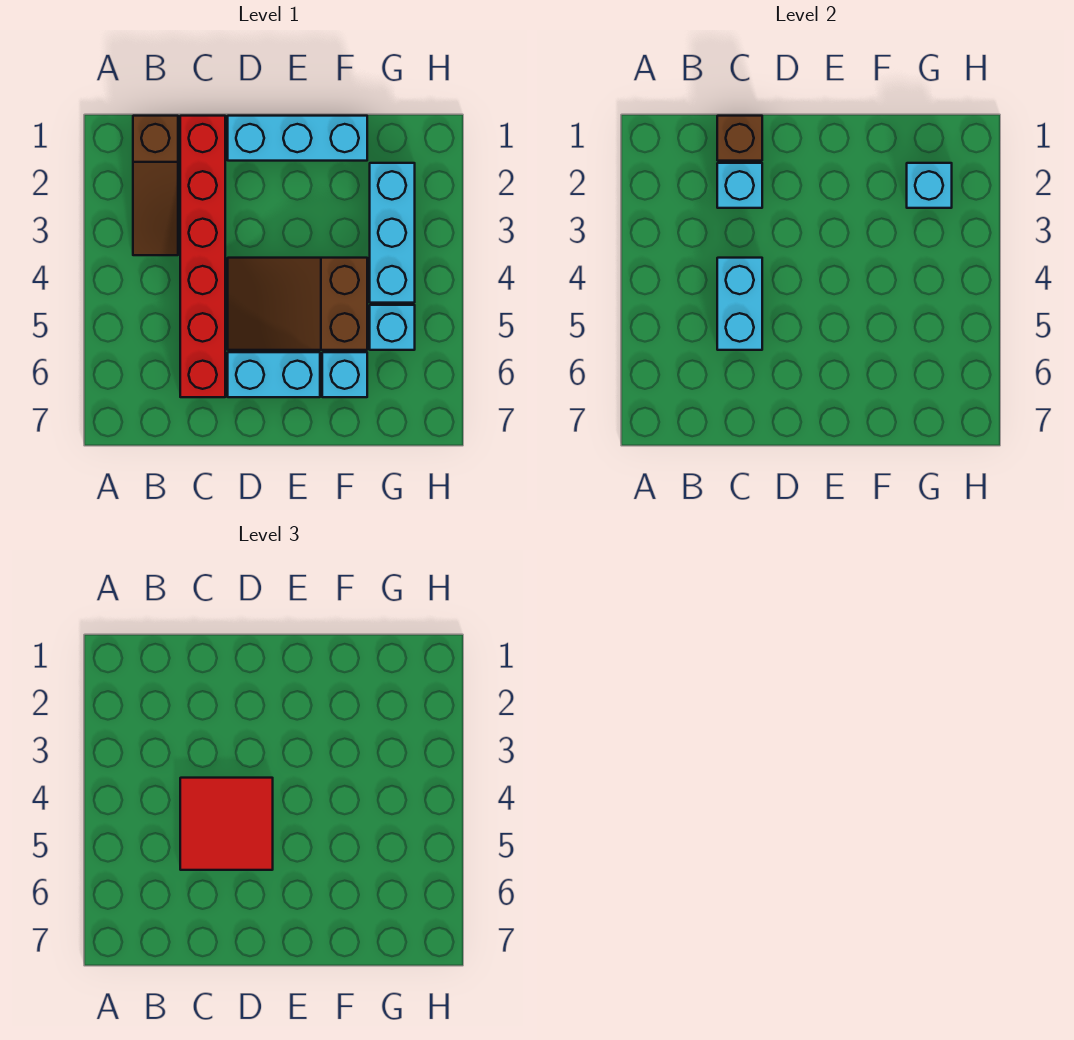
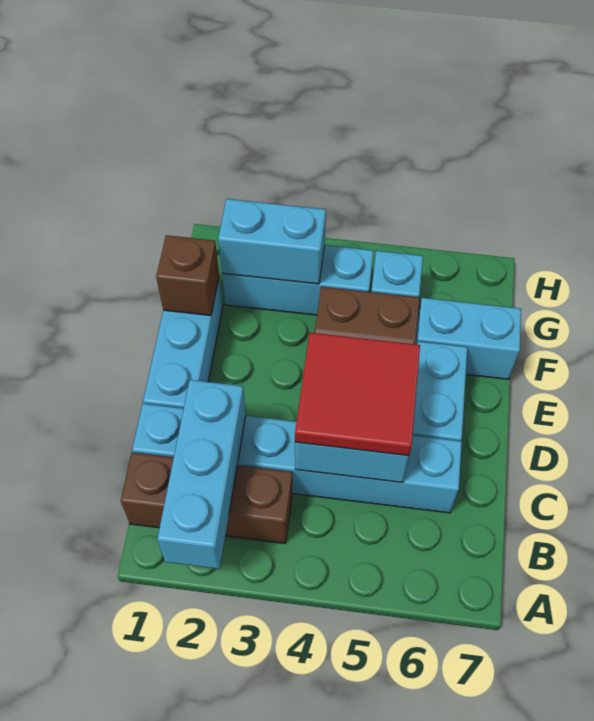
brown slope B1:B3 level 1 top 1 -> brown brick B1:B3 level 1
red brick C1:C6 level 1 -> cyan brick C1:C6 level 1
brown brick C1 level 2 -> brown brick F1 level 2
cyan brick C2 level 2 -> cyan brick A2:C2 level 2
cyan brick F6 level 1 -> cyan brick F6:F7 level 1
cyan brick G2 level 2 -> cyan brick G2:G3 level 2

